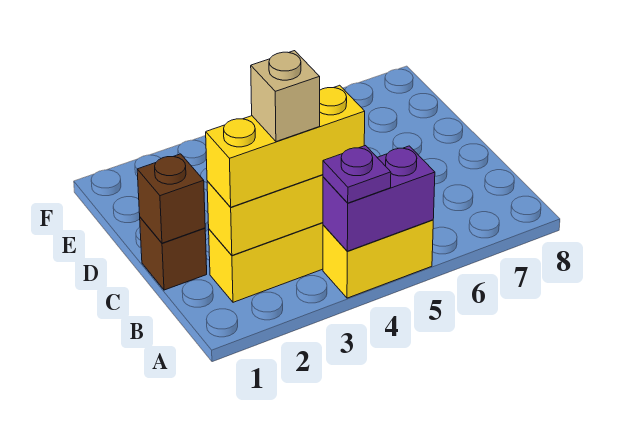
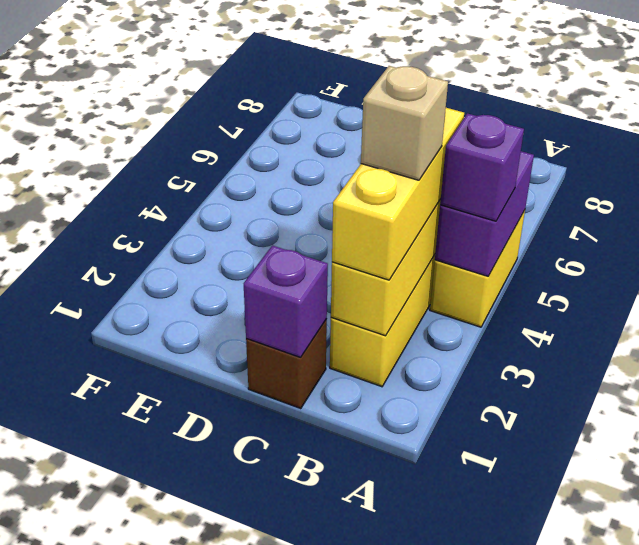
purple plate A4 level 3 -> purple brick A4 level 3
brown brick C1 level 2 -> purple brick C1 level 2

